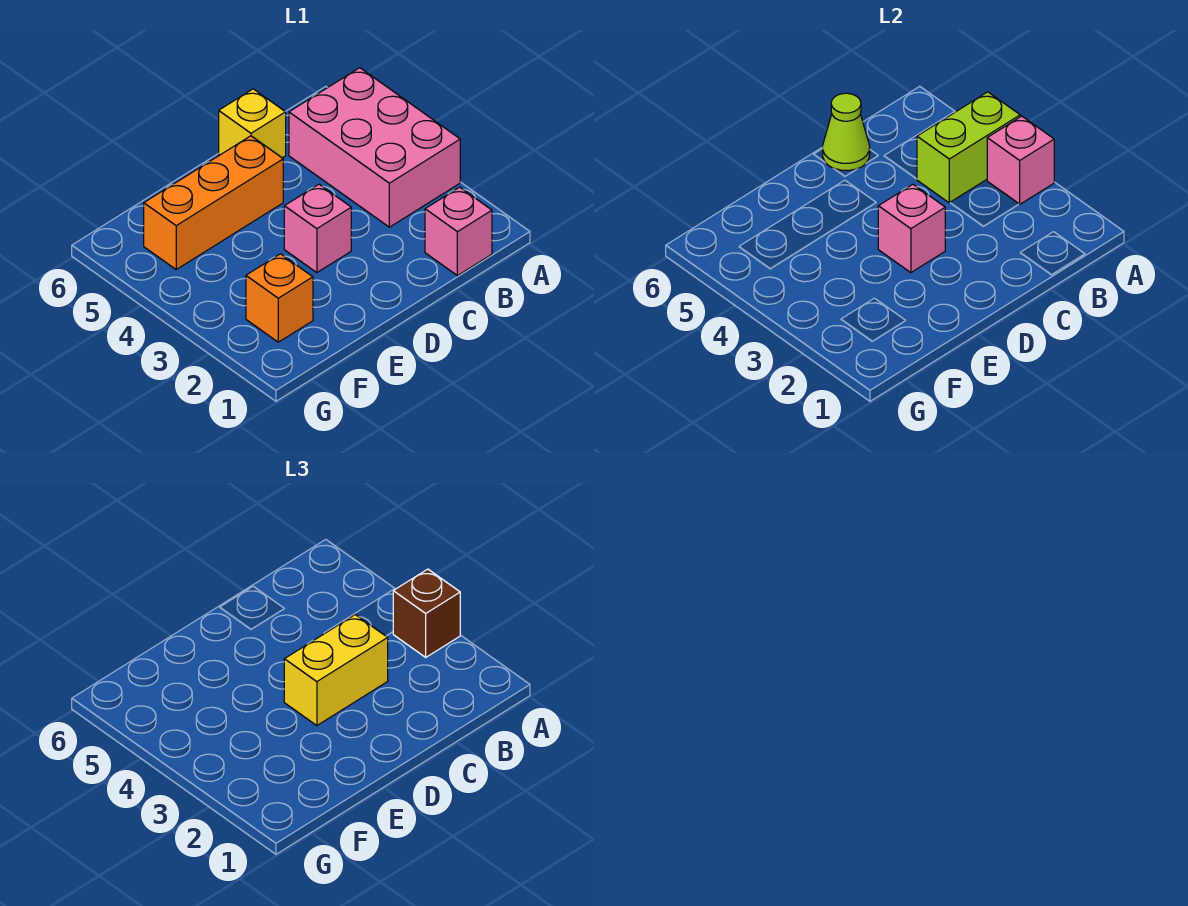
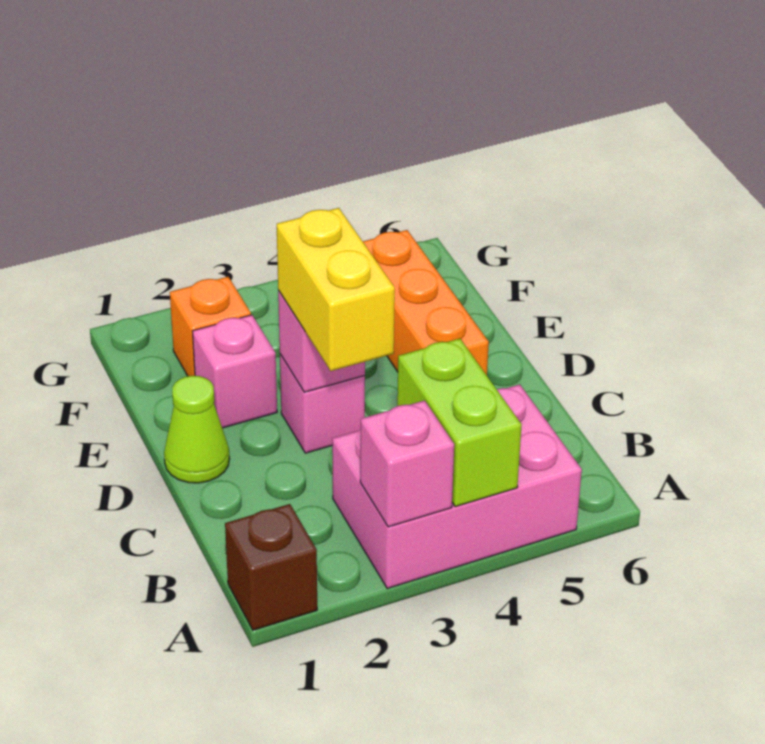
brown brick A3 level 3 -> brown brick A1 level 1
pink brick B1 level 1 -> pink brick E2 level 1
yellow brick C6 level 1 -> none
lime cone C6 level 2 -> lime cone D1 level 1

